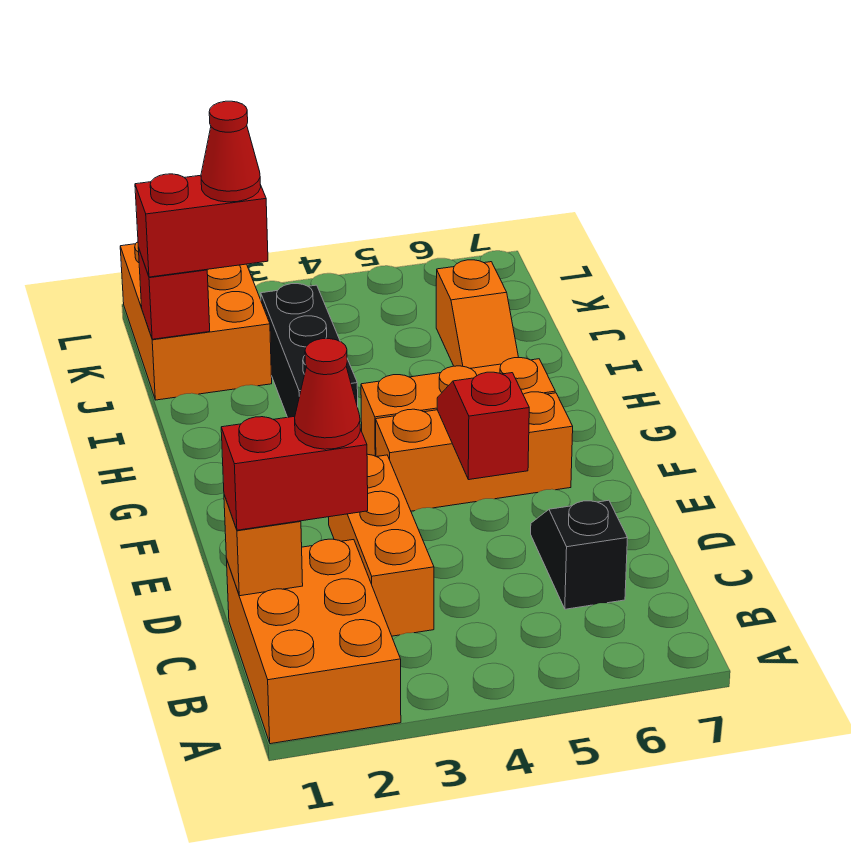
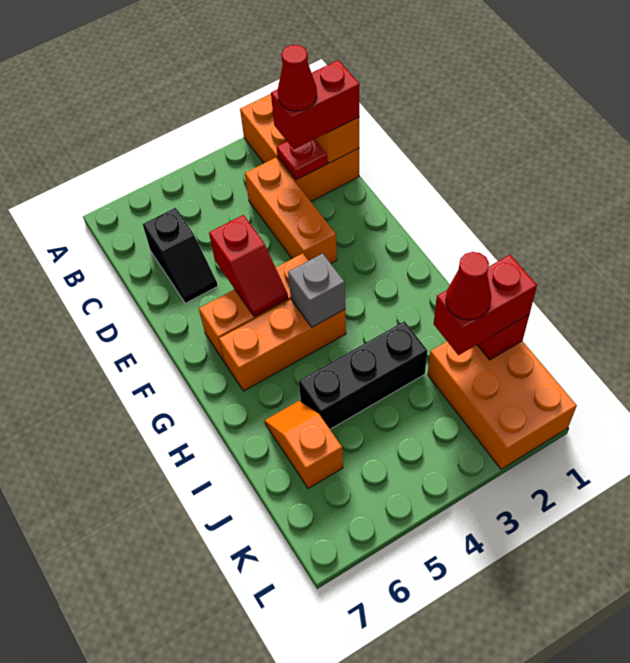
none -> red plate C2 level 2
none -> grey brick G4 level 2
black brick H3:J3 level 1 -> black brick I3:I5 level 1

